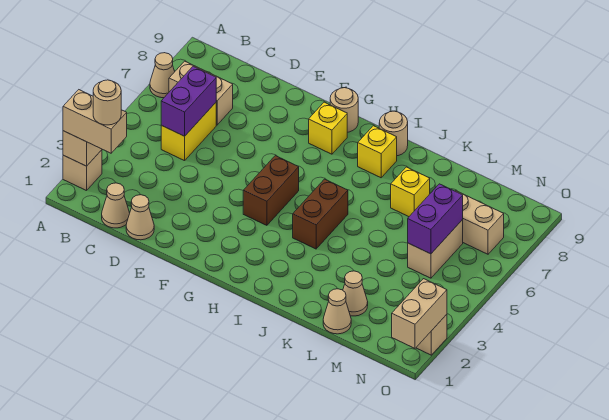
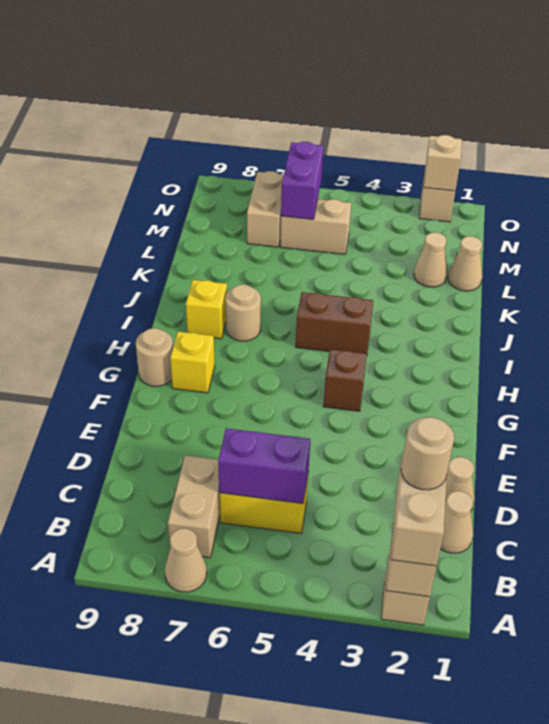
brown brick G4:G5 level 1 -> brown brick G4 level 1
tan round brick I9 level 1 -> tan round brick I7 level 1
yellow brick K7 level 1 -> none
purple brick M5:M6 level 2 -> purple brick M6:N6 level 2
tan brick O1:O2 level 2 -> tan brick O2 level 2

